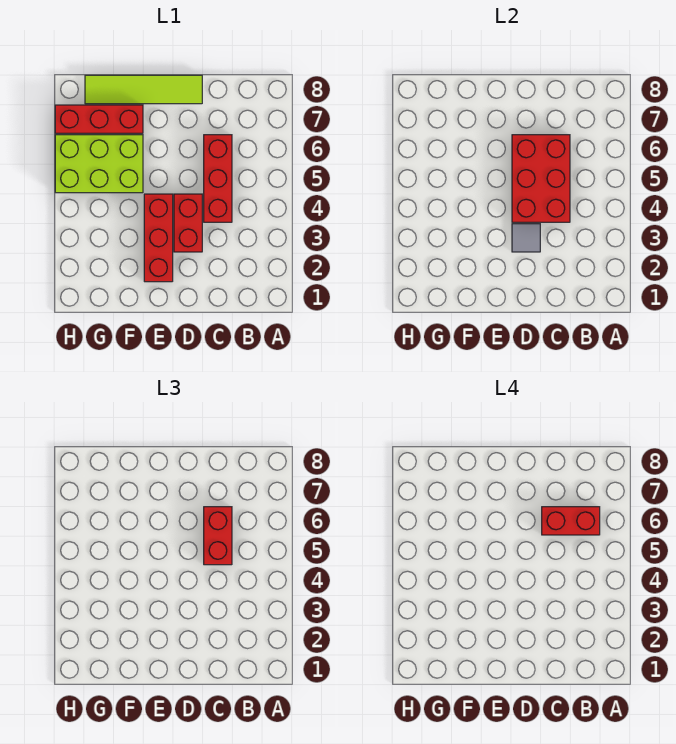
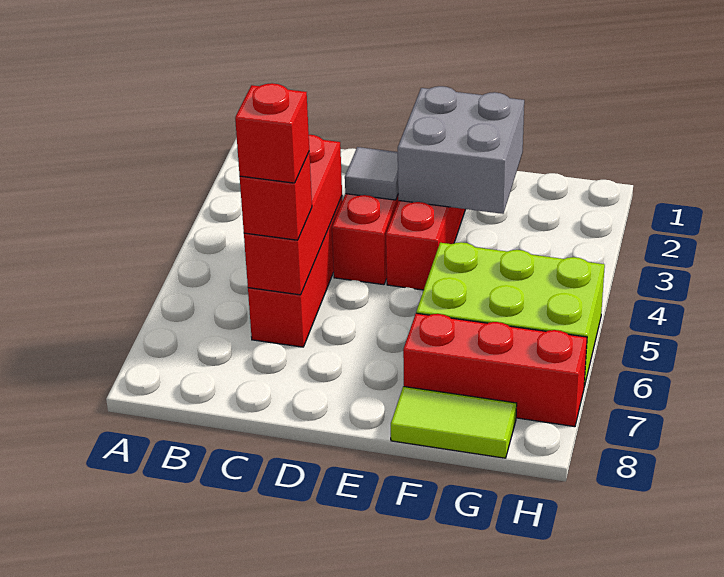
red brick B6:C6 level 4 -> red brick C6 level 4
red brick C4:D6 level 2 -> red brick C4:C6 level 2
red brick C5:C6 level 3 -> red brick C6 level 3
lime tile D8:G8 level 1 -> lime tile F8:G8 level 1
none -> grey brick E2:F3 level 2

